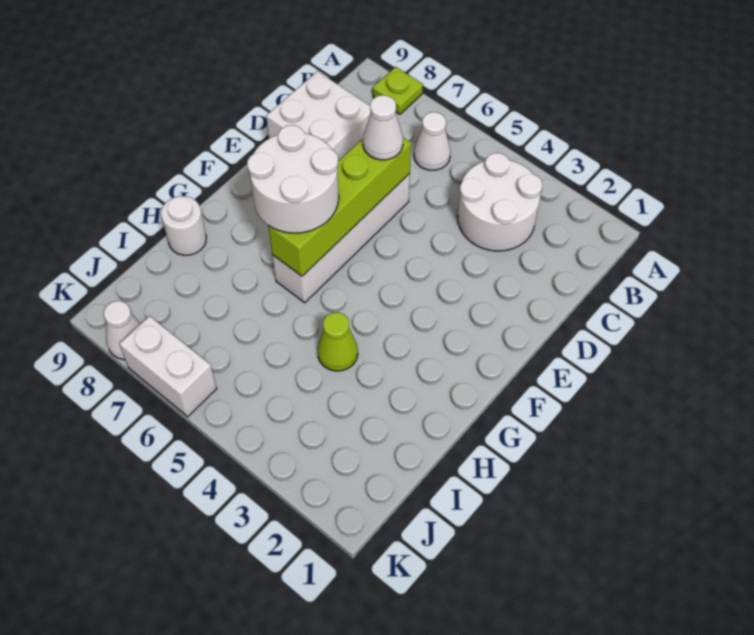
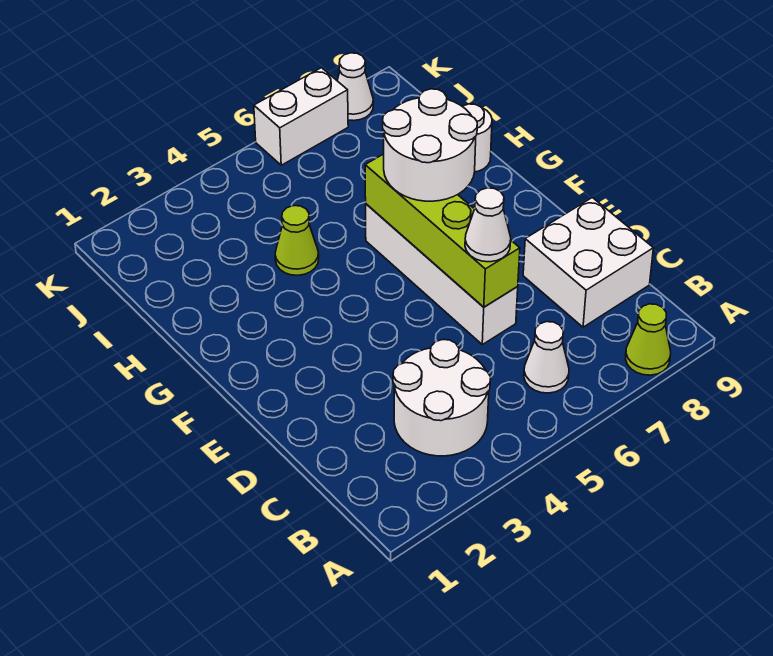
lime plate A8 level 1 -> lime cone A8 level 1

